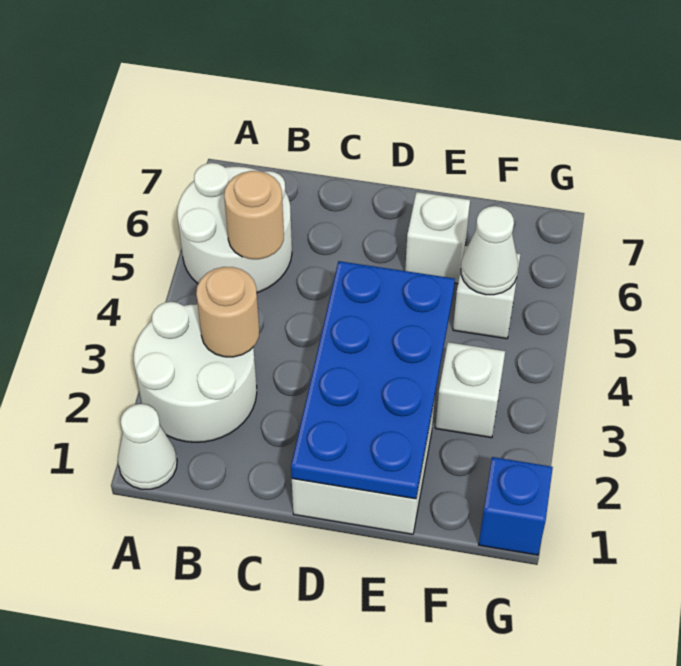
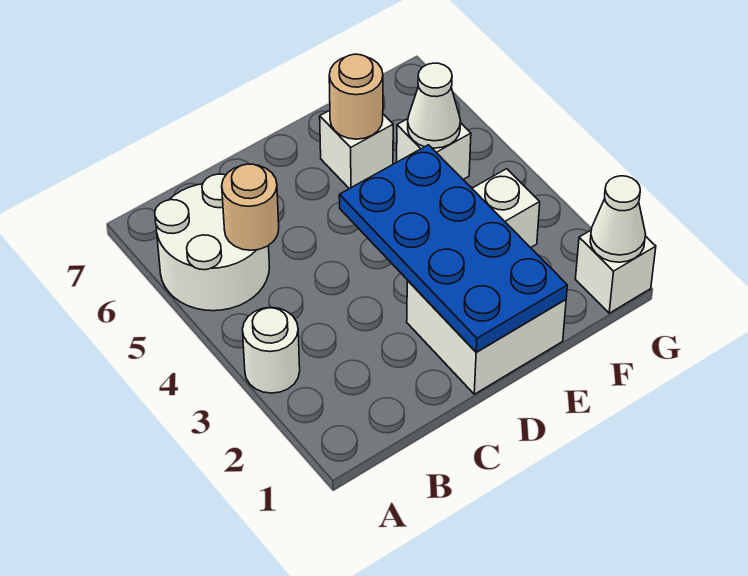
white cone A1 level 1 -> white cone G1 level 2
white round brick A2:B3 level 1 -> white round brick A3 level 1
tan round brick B3 level 2 -> tan round brick E6 level 2
blue brick G1 level 1 -> white brick G1 level 1

